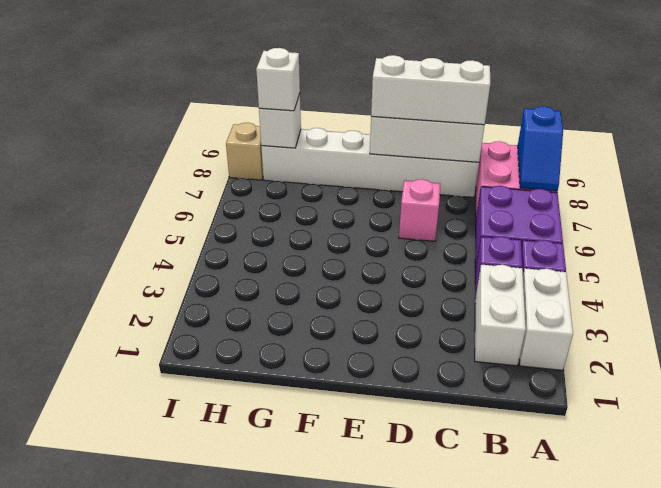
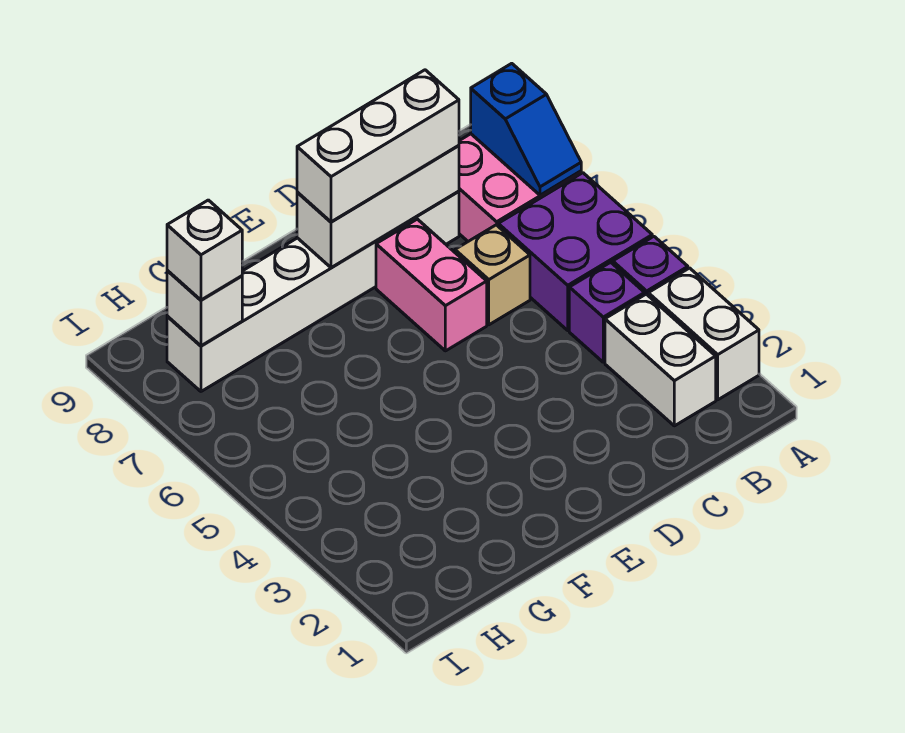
pink brick D6 level 1 -> pink brick D6:D7 level 1
tan brick I8 level 1 -> tan brick C6 level 1

